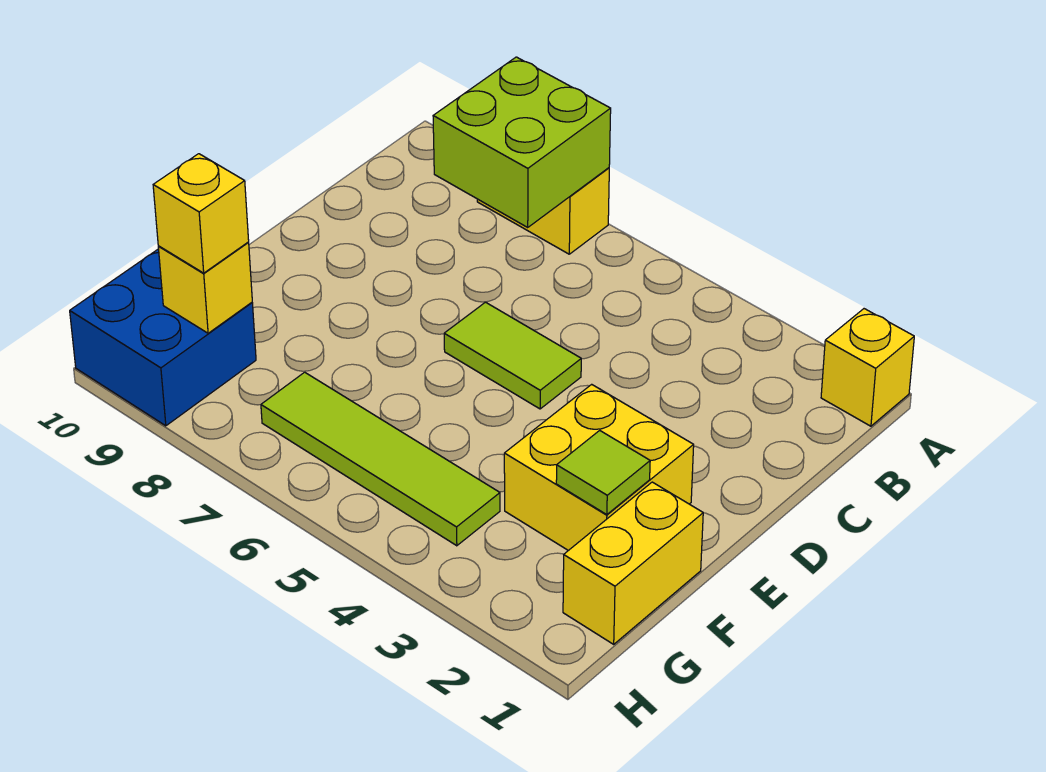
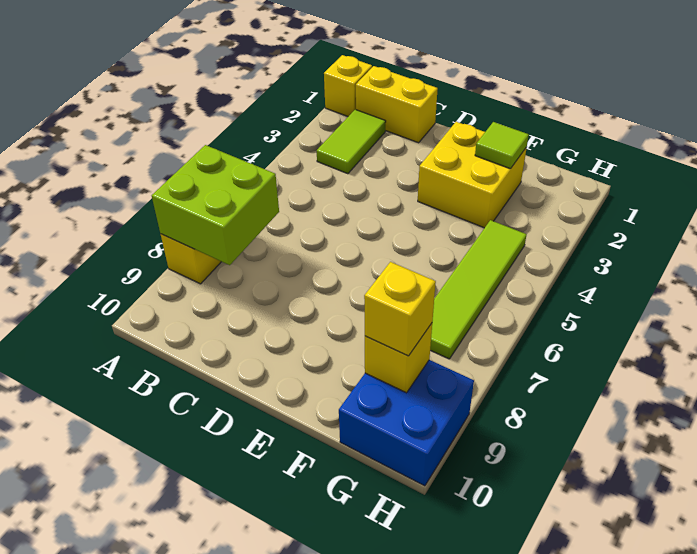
lime tile D5:D6 level 1 -> lime tile B2:B3 level 1
yellow brick F1:G1 level 1 -> yellow brick B1:C1 level 1

